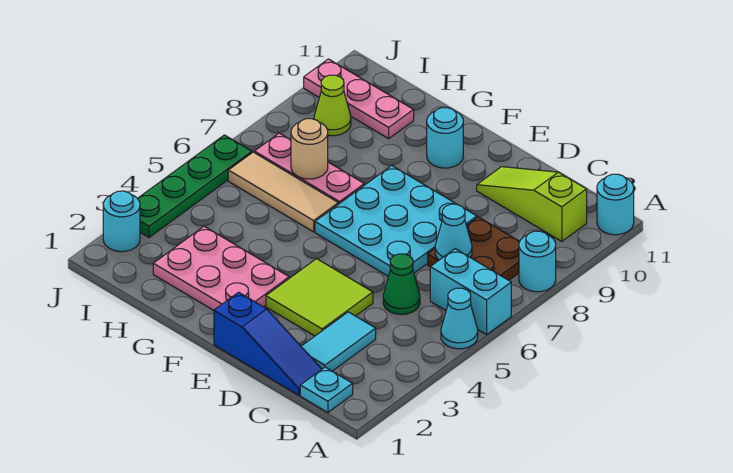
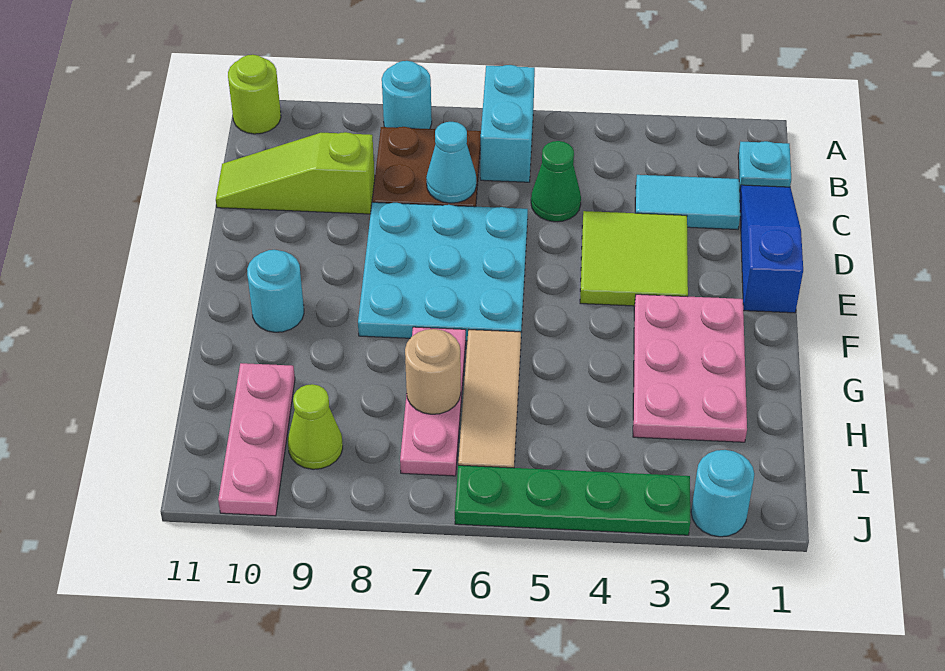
cyan cone A5 level 1 -> none
cyan round brick A11 level 1 -> lime round brick A11 level 1
lime slope B10:D10 level 1 top B -> lime slope C9:C11 level 1 top 9

